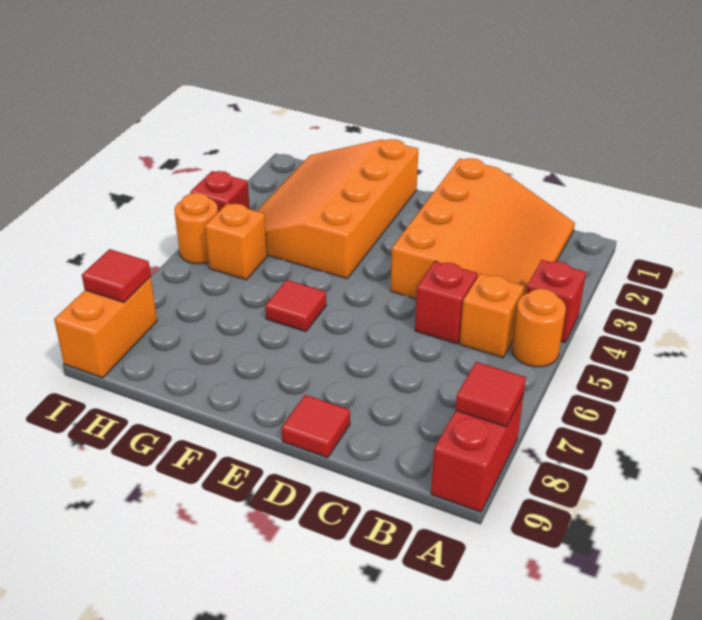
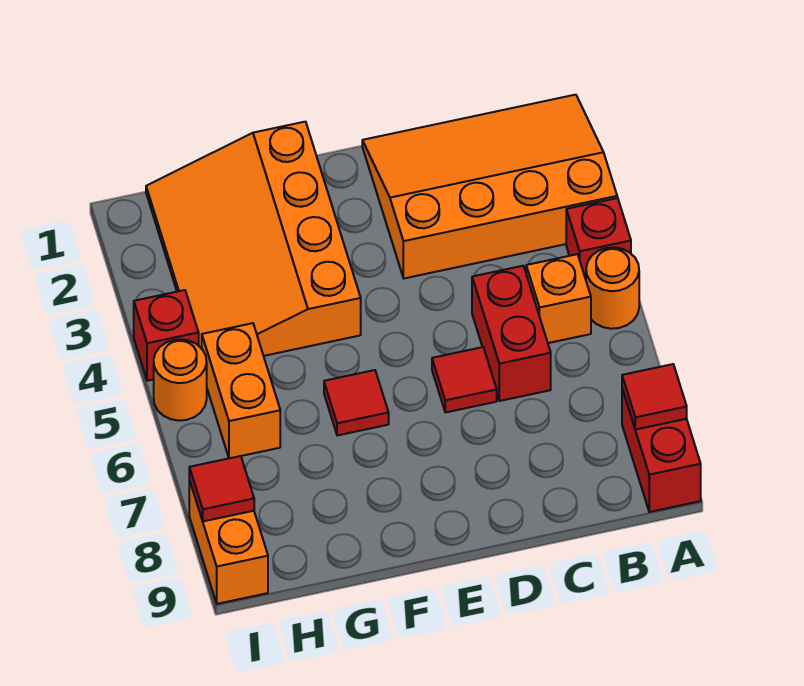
orange slope B1:D4 level 1 top D -> orange slope A1:D3 level 1 top 3
red brick C5 level 1 -> red brick C5:C6 level 1
red tile D9 level 1 -> red tile D6 level 1
orange brick H5 level 1 -> orange brick H5:H6 level 1

